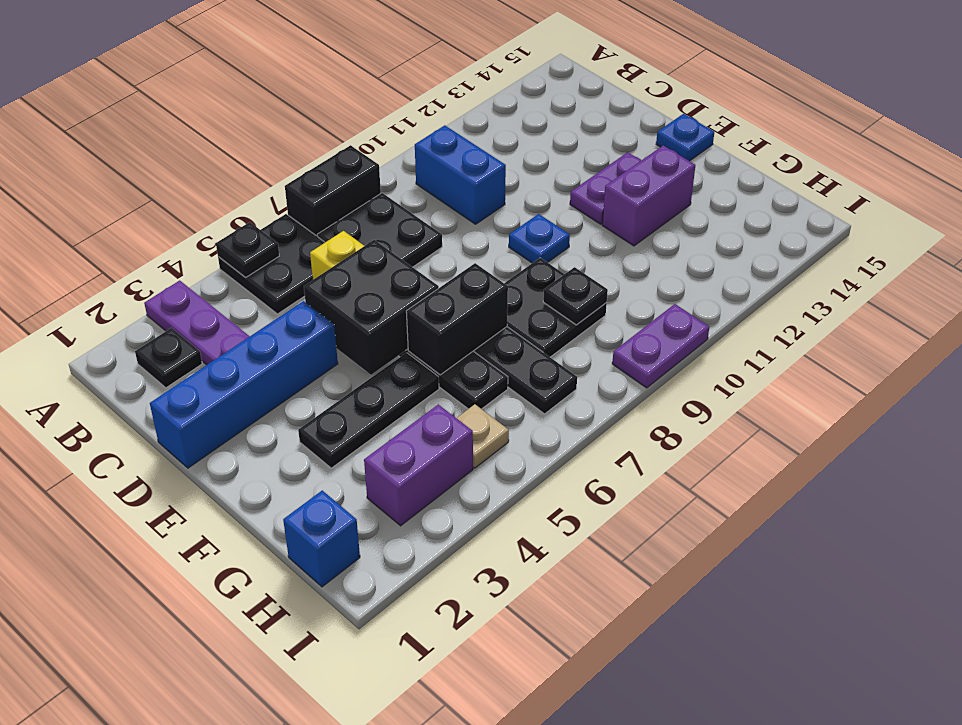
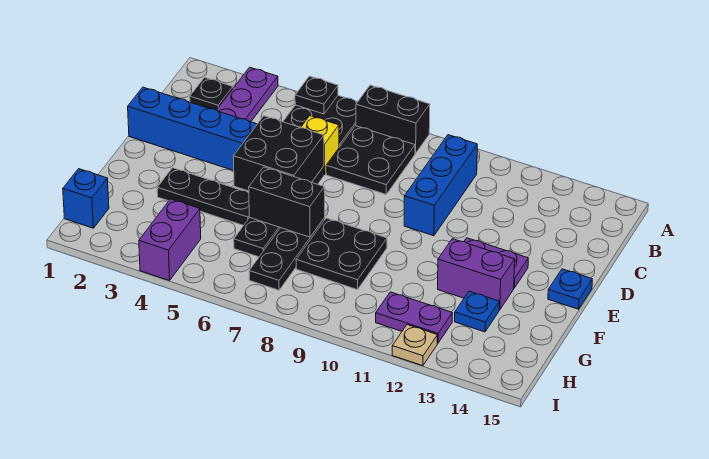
blue brick B10:C10 level 1 -> blue brick B10:D10 level 1
blue plate E10 level 1 -> blue plate G13 level 1
black plate G9 level 2 -> none
purple brick H3:H4 level 1 -> purple brick H4:I4 level 1
tan plate H5 level 1 -> tan plate I12 level 1
purple plate I9:I10 level 1 -> purple plate H11:H12 level 1

